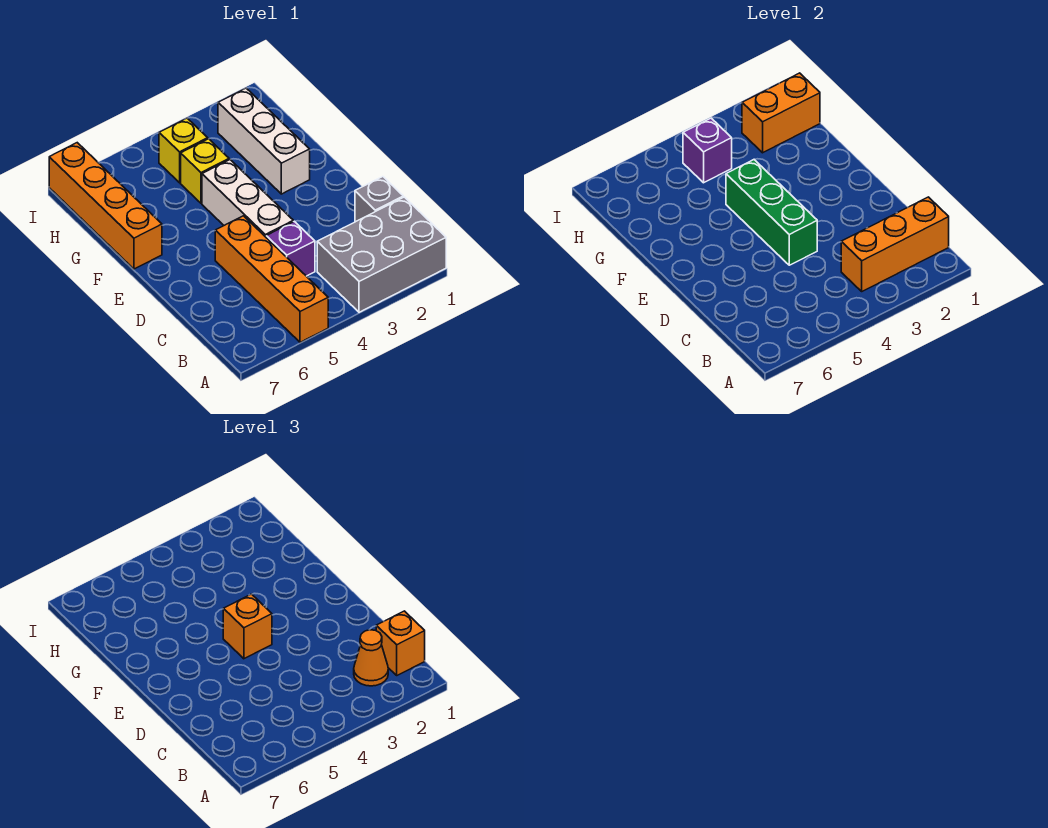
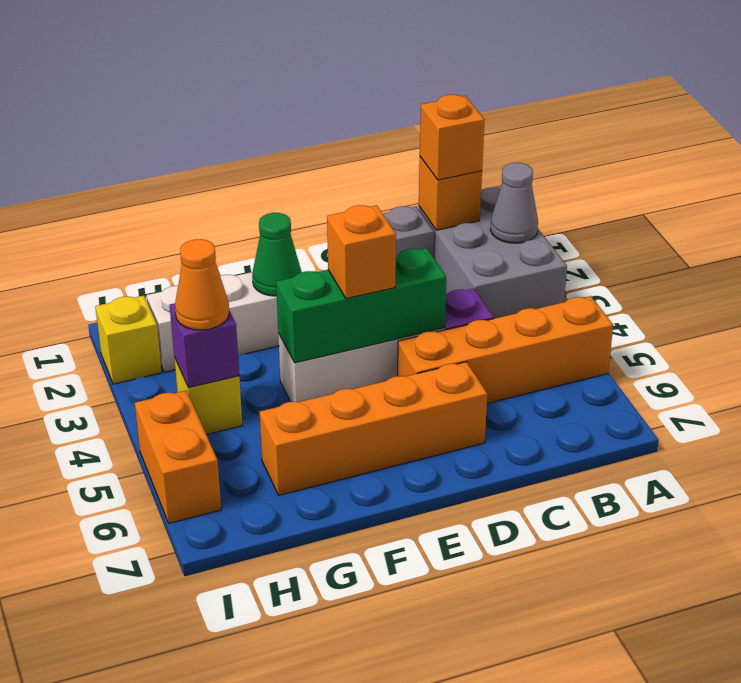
none -> grey cone A2 level 2
orange brick B1:B3 level 2 -> orange brick B1 level 2
orange cone B2 level 3 -> orange cone H4 level 3
none -> green cone F2 level 2
orange brick F7:I7 level 1 -> orange brick D6:G6 level 1
yellow brick G4 level 1 -> yellow brick I2 level 1
orange brick H1:H2 level 2 -> orange brick I5:I6 level 1

